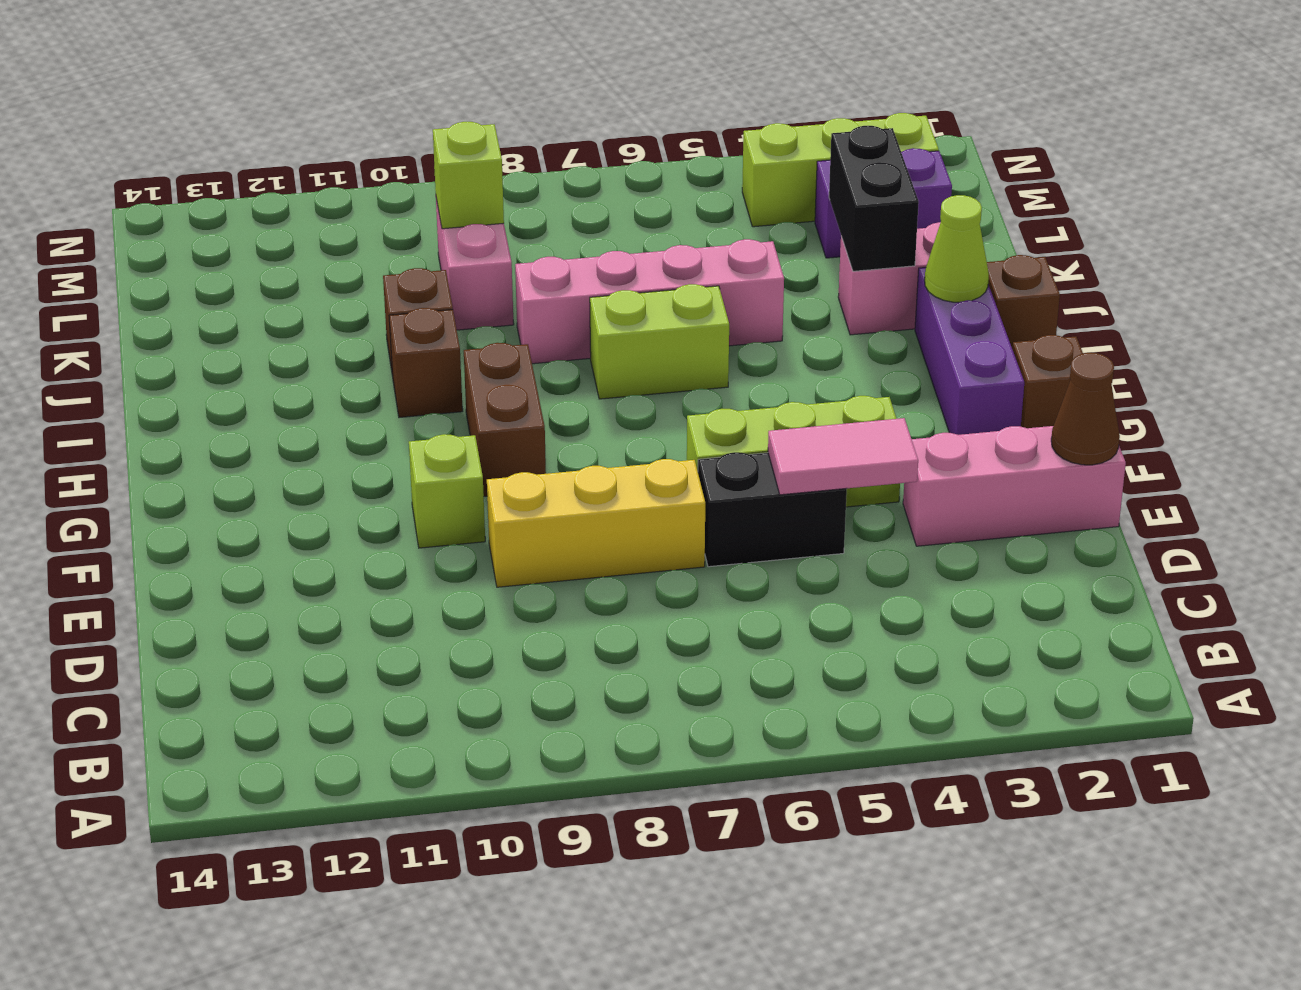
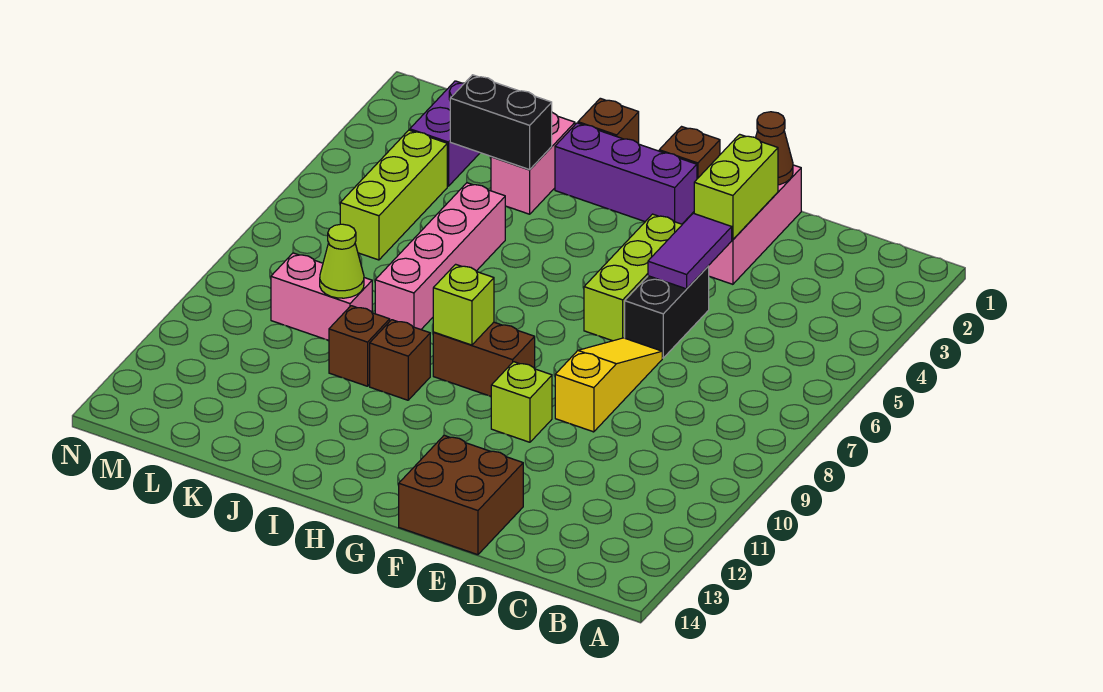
pink tile E4:E5 level 2 -> purple tile E4:E5 level 2
yellow brick E7:E9 level 1 -> yellow slope E7:E9 level 1 top 9
none -> brown brick E13:F14 level 1
lime cone I2 level 2 -> lime cone K9 level 2
lime brick I6:I7 level 1 -> lime brick E2:E3 level 2
lime brick L9 level 2 -> lime brick H9 level 2
lime brick M2:M4 level 1 -> lime brick L4:L6 level 1

